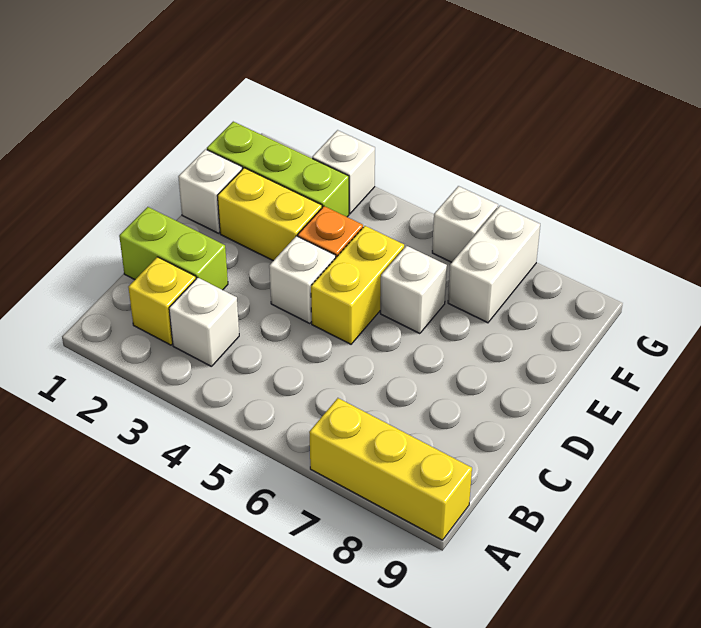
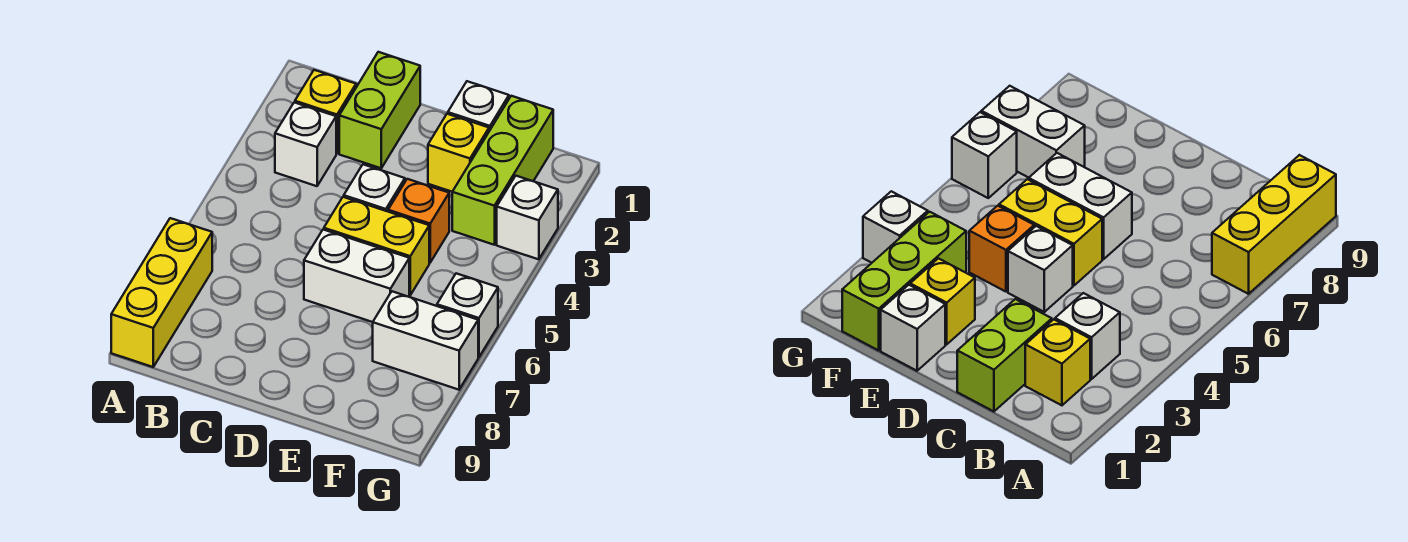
yellow brick E2:E3 level 1 -> yellow brick E2 level 1
white brick E6 level 1 -> white brick D6:E6 level 1

